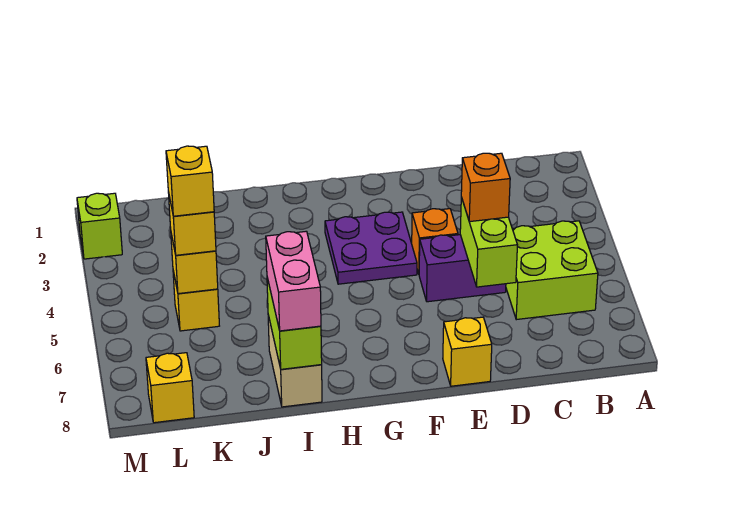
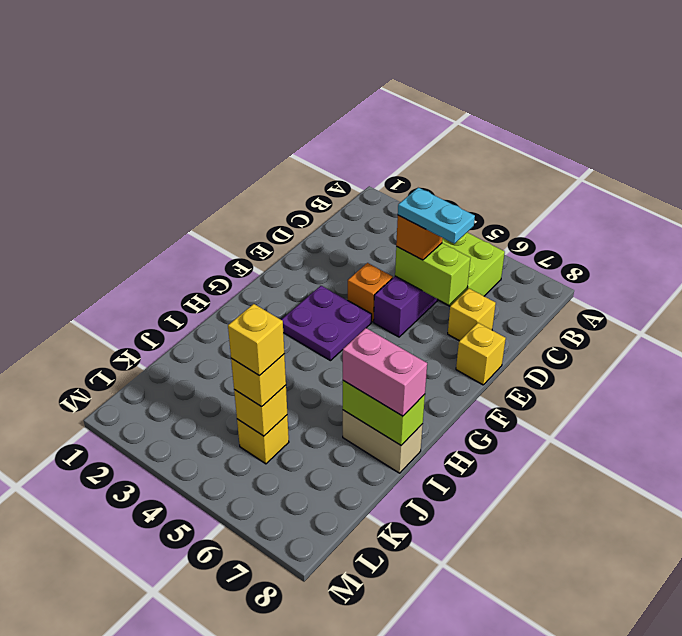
none -> cyan plate D5:D6 level 4
yellow brick L8 level 1 -> yellow brick D7 level 1
lime brick M2 level 1 -> none

